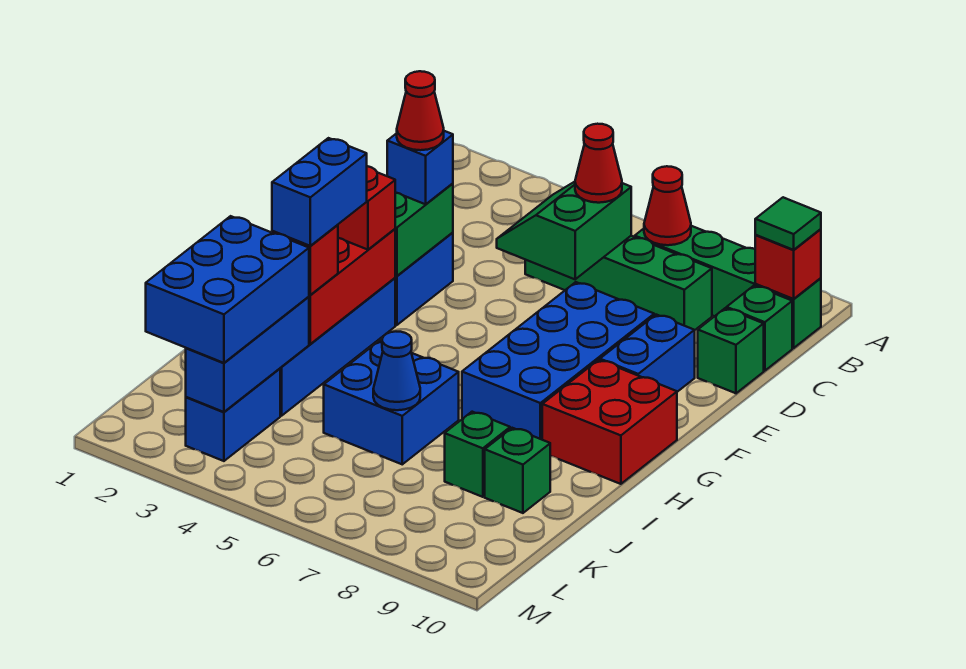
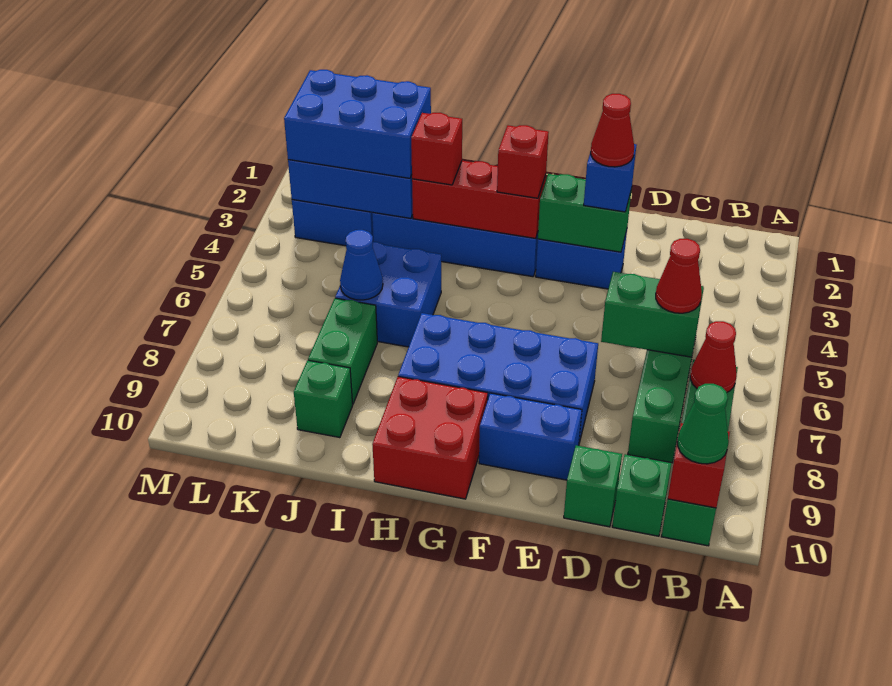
green tile B10 level 3 -> green cone B10 level 3
blue brick H3:I3 level 4 -> none
green brick J8 level 1 -> green brick J7:J8 level 1

